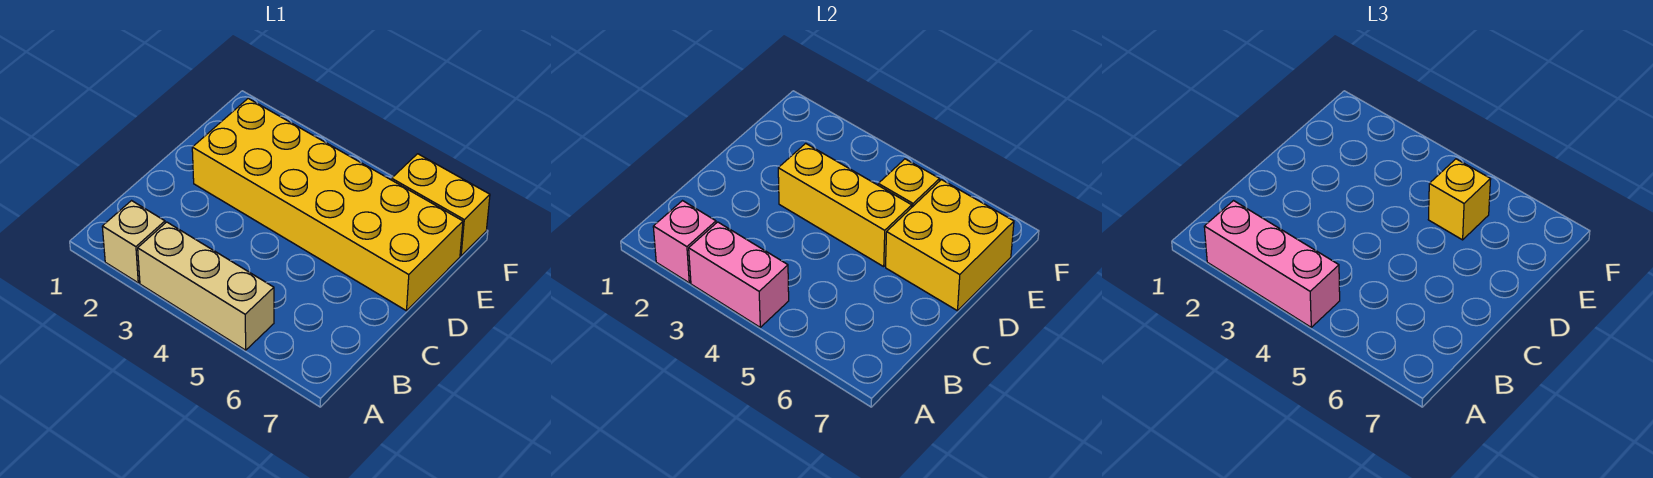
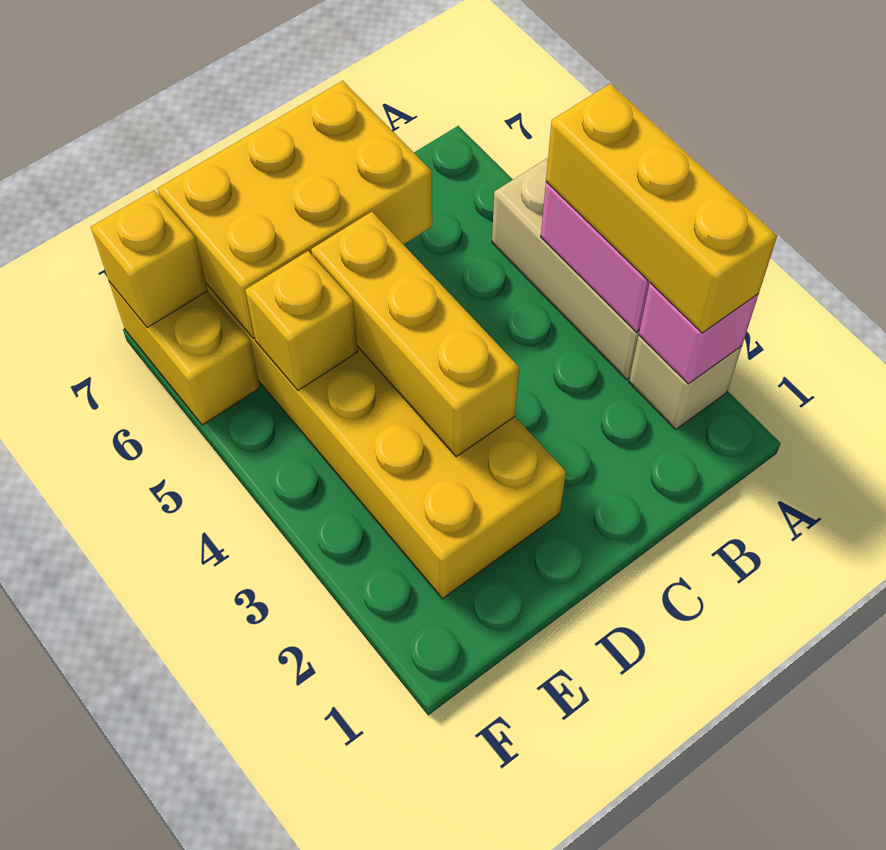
pink brick A2:A4 level 3 -> yellow brick A2:A4 level 3
yellow brick D6:E7 level 2 -> yellow brick C6:E7 level 2
yellow brick E5 level 3 -> yellow brick F7 level 2

